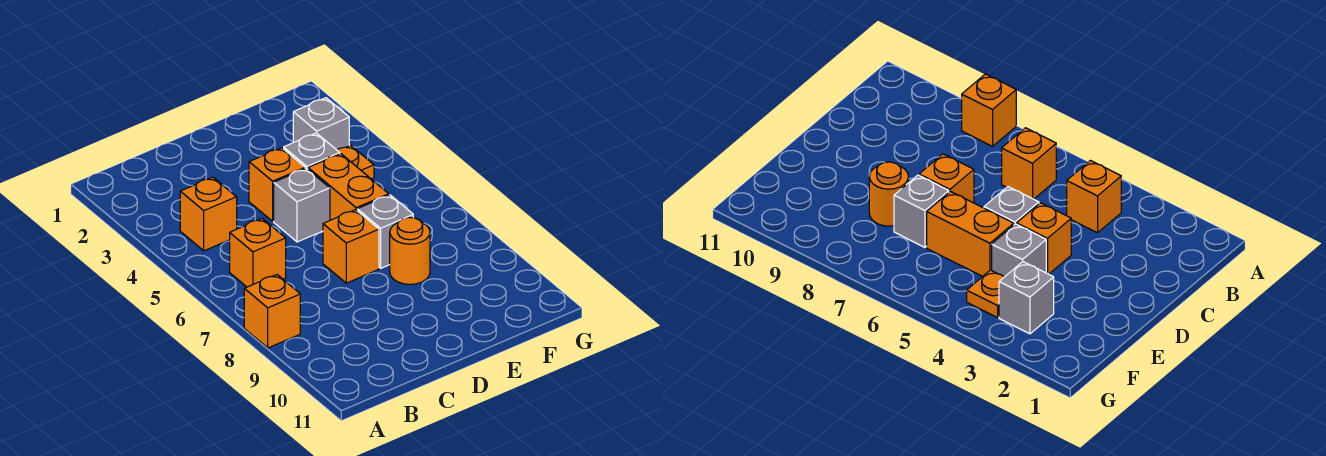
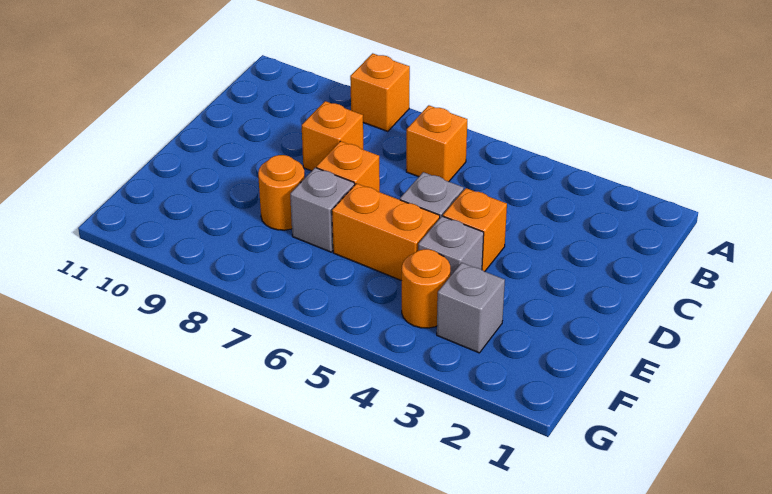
orange brick B4 level 1 -> orange brick C8 level 1
orange plate F4 level 1 -> orange round brick F4 level 1

